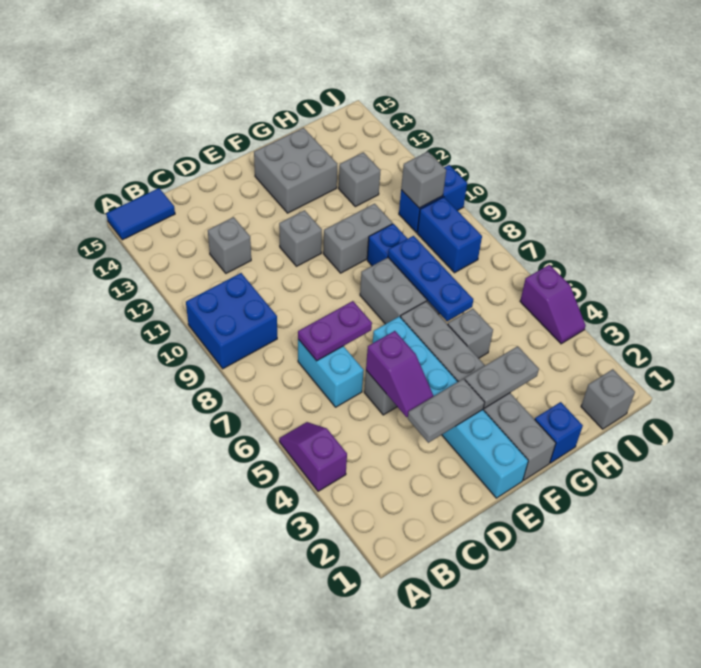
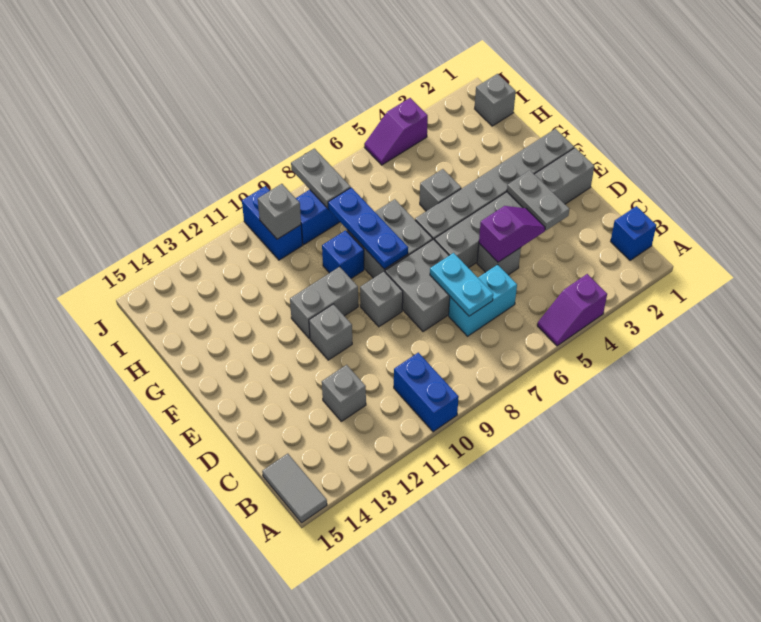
blue brick A9:B10 level 1 -> blue brick A10:B10 level 1
blue tile A15:B15 level 1 -> grey tile A15:B15 level 1
purple plate C7:D7 level 2 -> cyan plate C7:D7 level 2
cyan brick E1:E6 level 1 -> grey brick E1:E6 level 1
grey plate F3:G3 level 2 -> grey plate I8:J8 level 2
grey brick F10:G10 level 1 -> grey brick F10:F11 level 1
grey brick F13:G14 level 1 -> grey brick D7:E8 level 1
blue brick G1 level 1 -> blue brick B1 level 1
blue plate G6:G8 level 2 -> blue plate F8:H8 level 2
grey brick H12 level 1 -> grey brick E9 level 1
purple slope J4:J5 level 1 top 5 -> purple slope J4:J5 level 1 top 4

